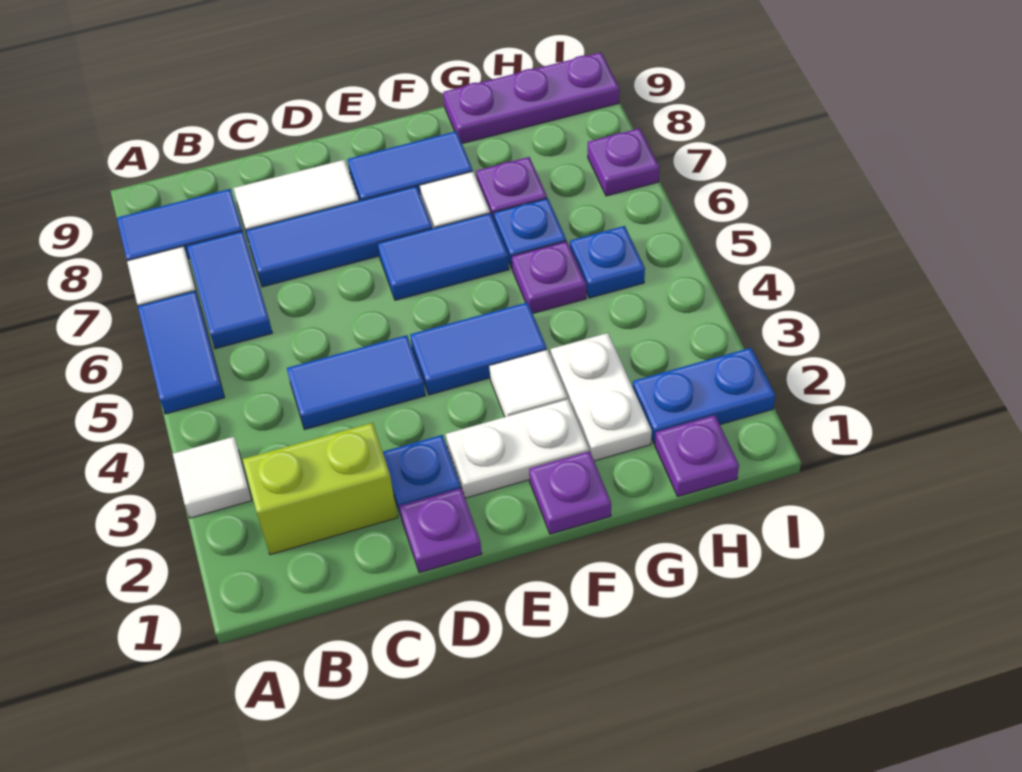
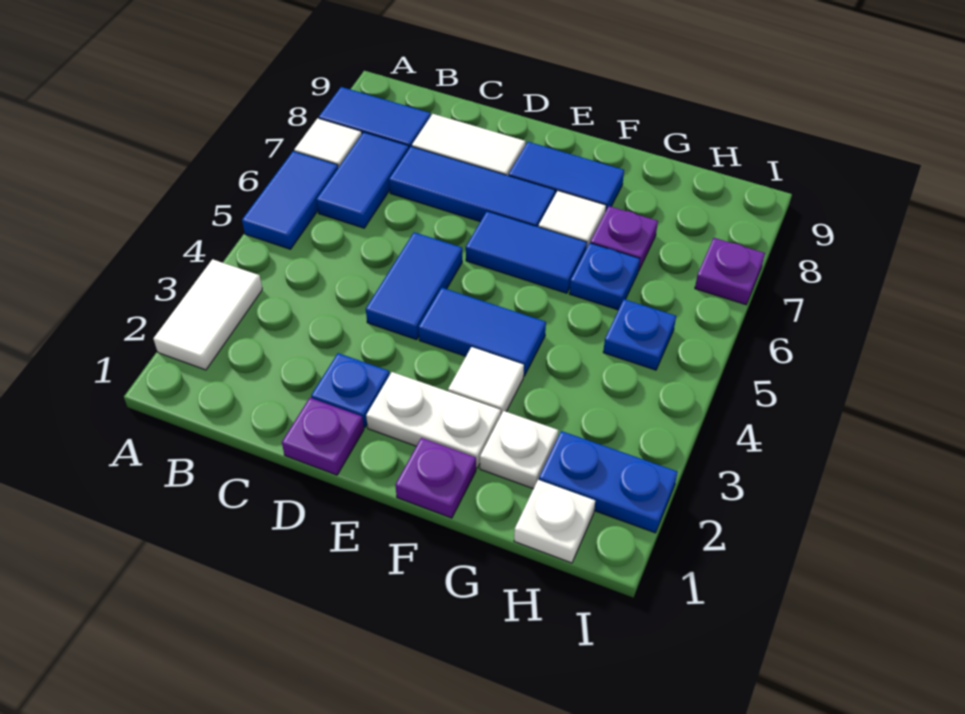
white tile A3 level 1 -> white tile A2:A3 level 1
lime brick B2:C2 level 1 -> none
blue tile C4:D4 level 1 -> blue tile D4:D5 level 1
white plate G2:G3 level 1 -> white plate G2 level 1
purple plate G5 level 1 -> none
purple plate G9:I9 level 1 -> none
purple plate H1 level 1 -> white plate H1 level 1

